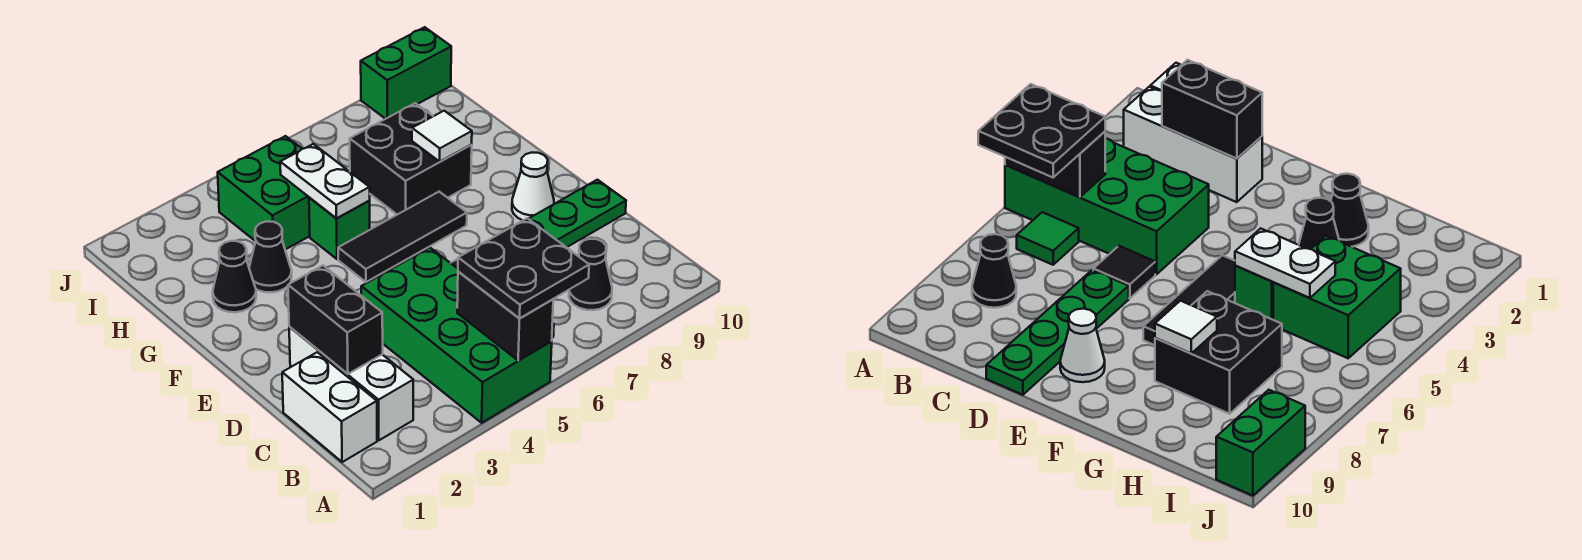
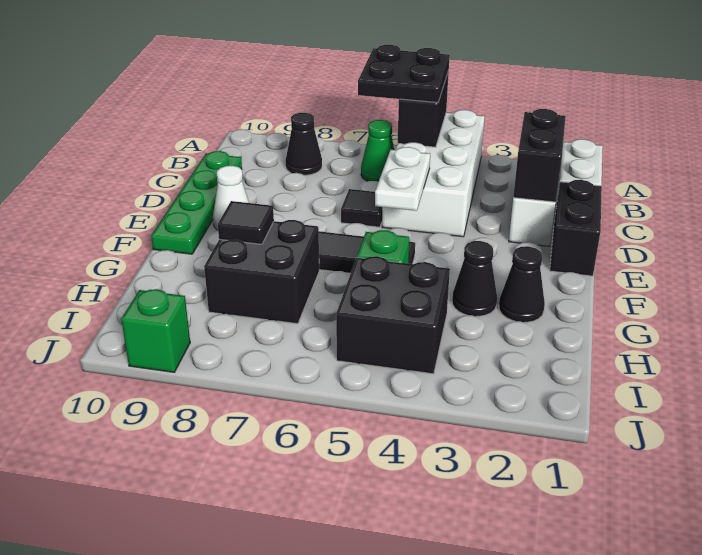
green brick A4:D5 level 1 -> white brick A4:D5 level 1
green tile B6 level 1 -> green cone B6 level 1
none -> black brick D1:E1 level 1
green plate D7:D10 level 1 -> green plate C10:F10 level 1
white plate G5:H5 level 2 -> white plate D5:E5 level 2
white tile G8 level 2 -> black tile G8 level 2
green brick H4:I5 level 1 -> black brick H4:I5 level 1
green brick J9:J10 level 1 -> green brick J9 level 1

